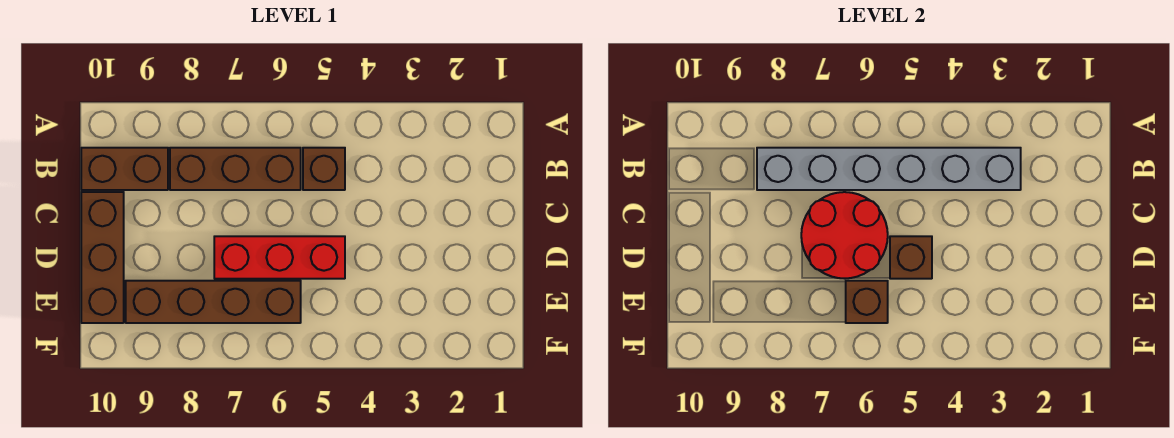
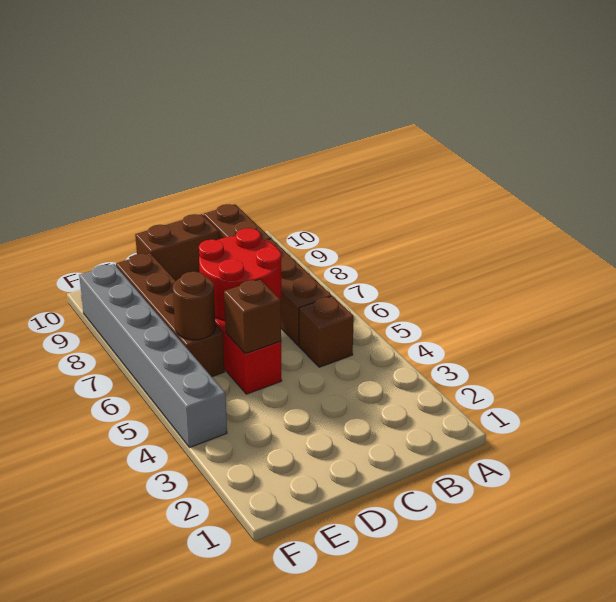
grey brick B3:B8 level 2 -> grey brick F4:F9 level 1
brown brick C10:E10 level 1 -> brown brick C10:D10 level 1
brown brick E6 level 2 -> brown round brick E6 level 2

